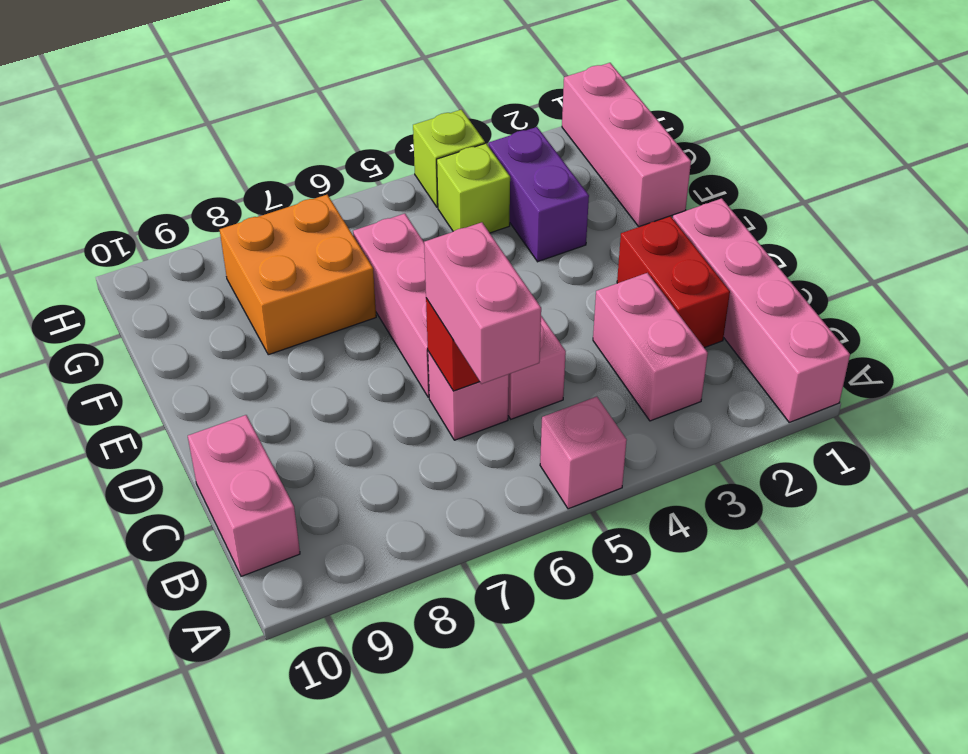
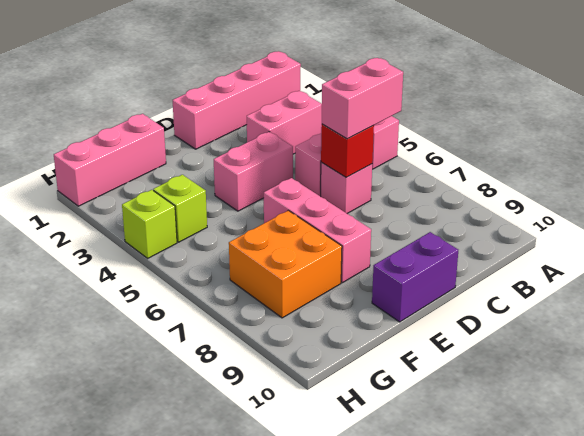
pink brick B10:C10 level 1 -> pink brick D4:E4 level 1
red brick C2:D2 level 1 -> none
pink brick D6:F6 level 1 -> pink brick E6:E8 level 1
purple brick F3:G3 level 1 -> purple brick D10:E10 level 1

